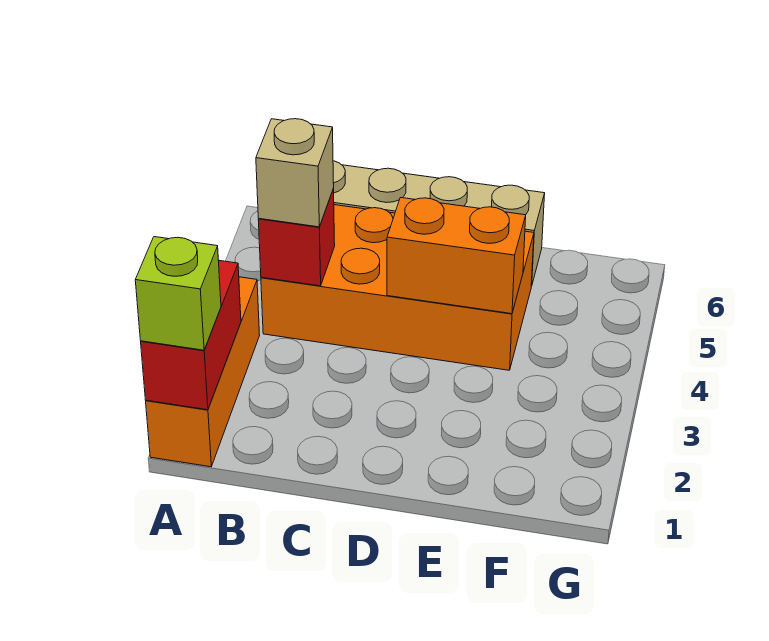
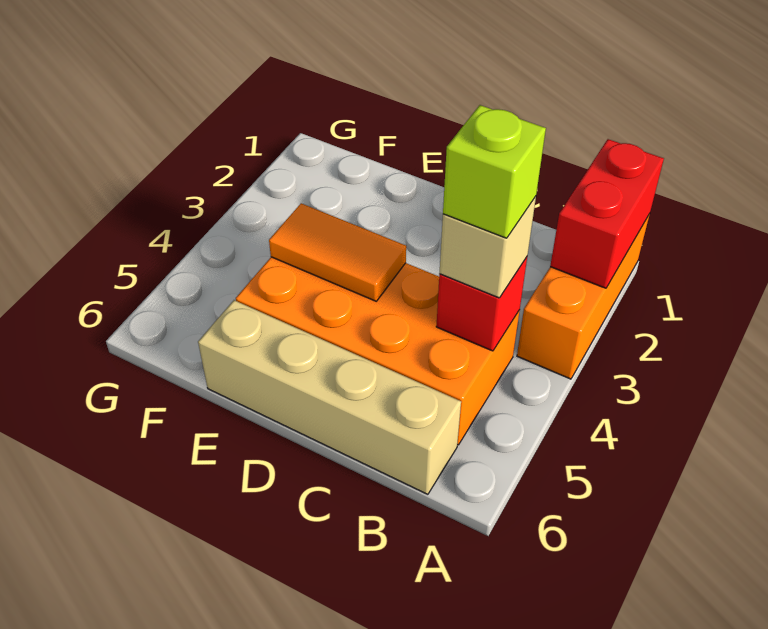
lime brick A1 level 3 -> lime brick B4 level 4
orange brick D4:E4 level 2 -> orange tile D4:E4 level 2

